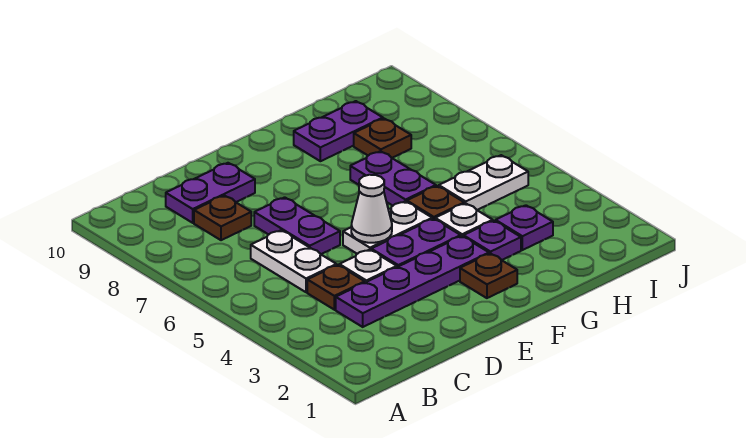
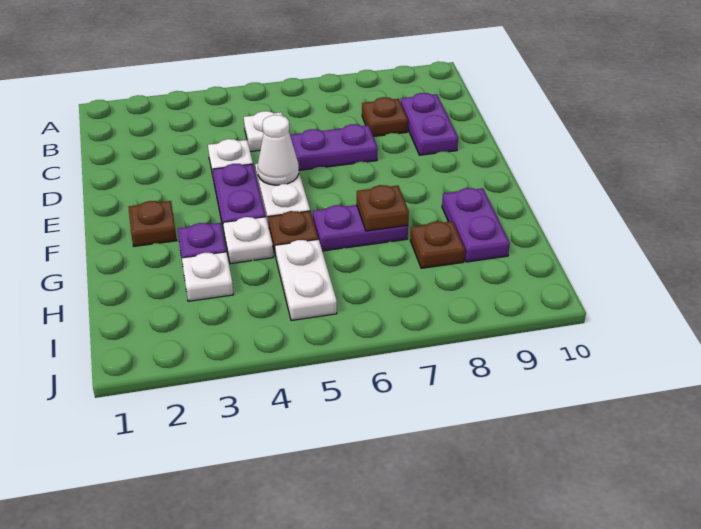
purple plate C3:F3 level 1 -> none
brown plate C4 level 1 -> brown plate G7 level 2
white plate C5:C6 level 1 -> white plate C5 level 1
purple plate H3 level 1 -> white plate H3 level 1

